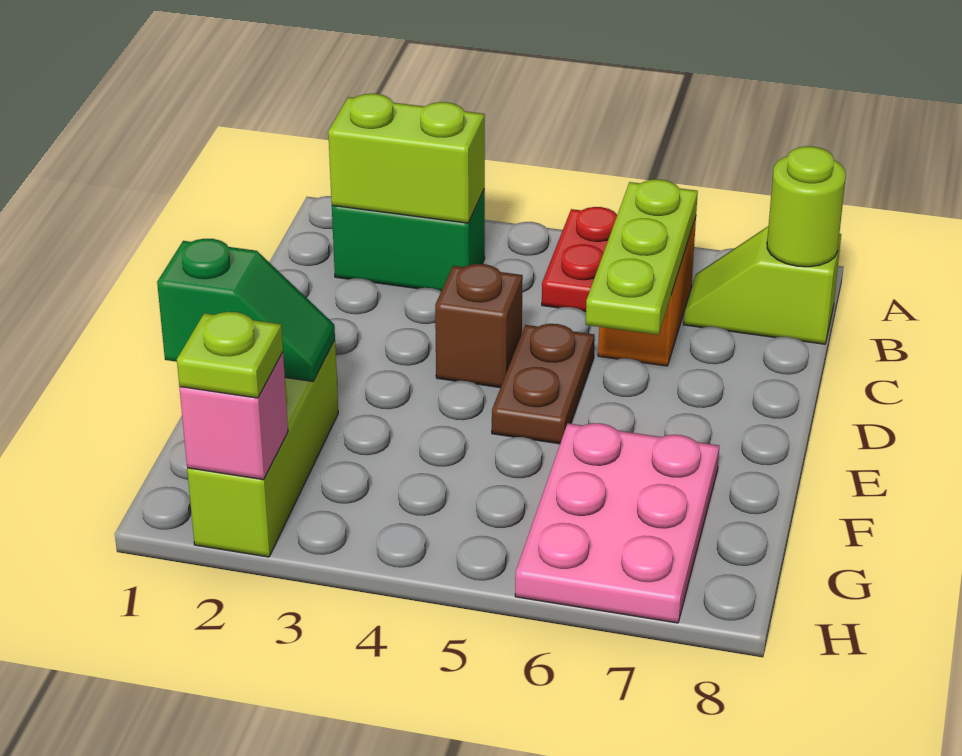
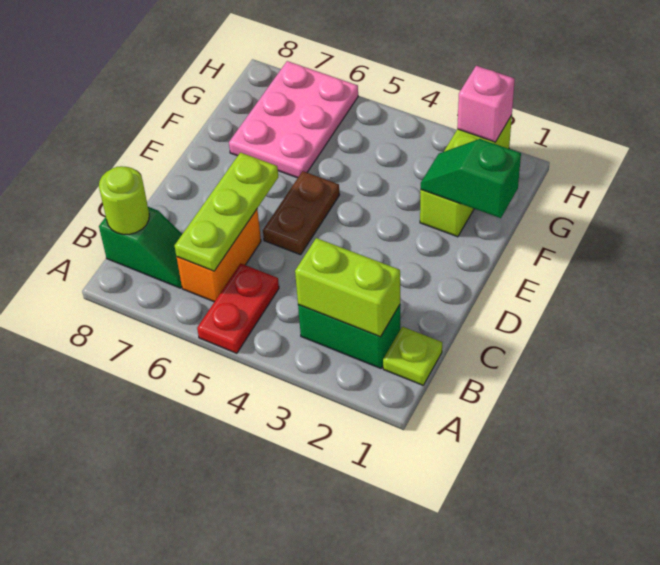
lime slope B7:B8 level 1 top 8 -> green slope B7:B8 level 1 top 8
brown brick D4 level 1 -> none
lime plate H2 level 3 -> lime plate B1 level 1

